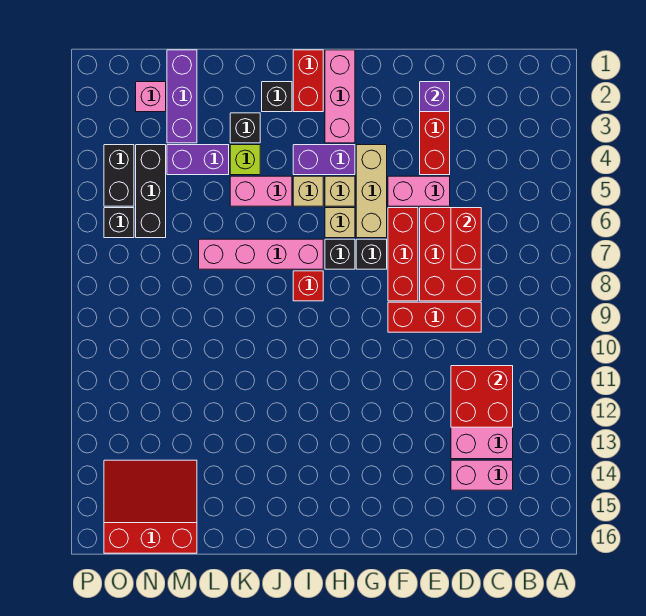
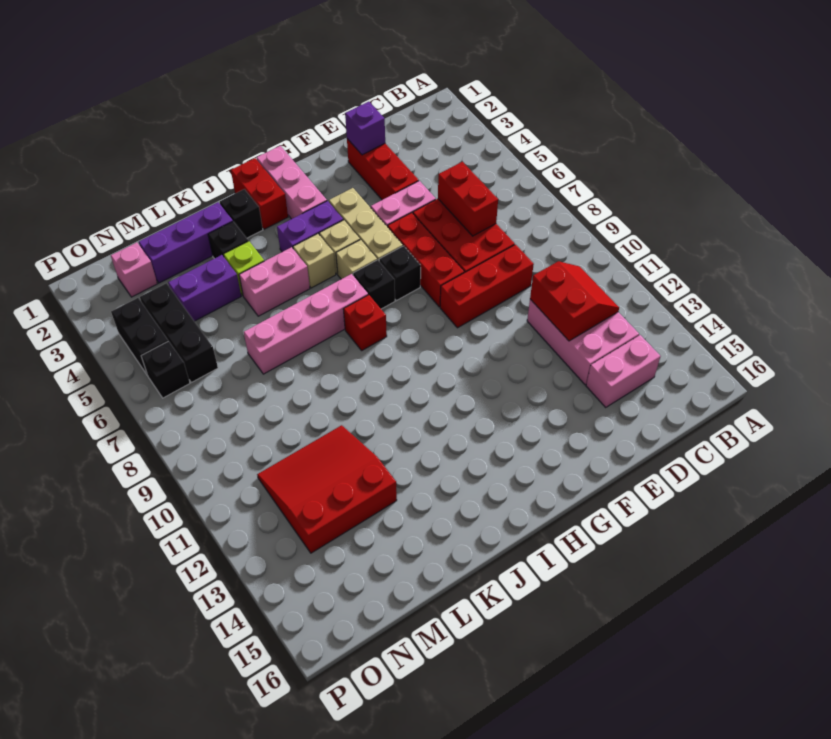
red brick C11:D12 level 2 -> red slope C11:D12 level 2 top D
purple brick M1:M3 level 1 -> purple brick K2:M2 level 1
red slope M14:O16 level 1 top 16 -> red slope L11:N13 level 1 top 13

